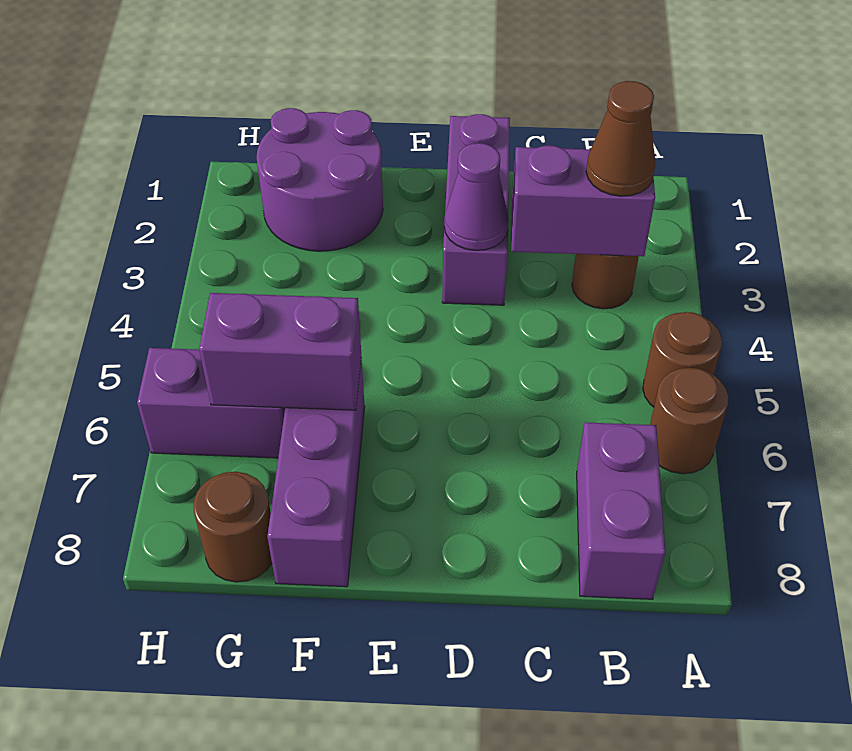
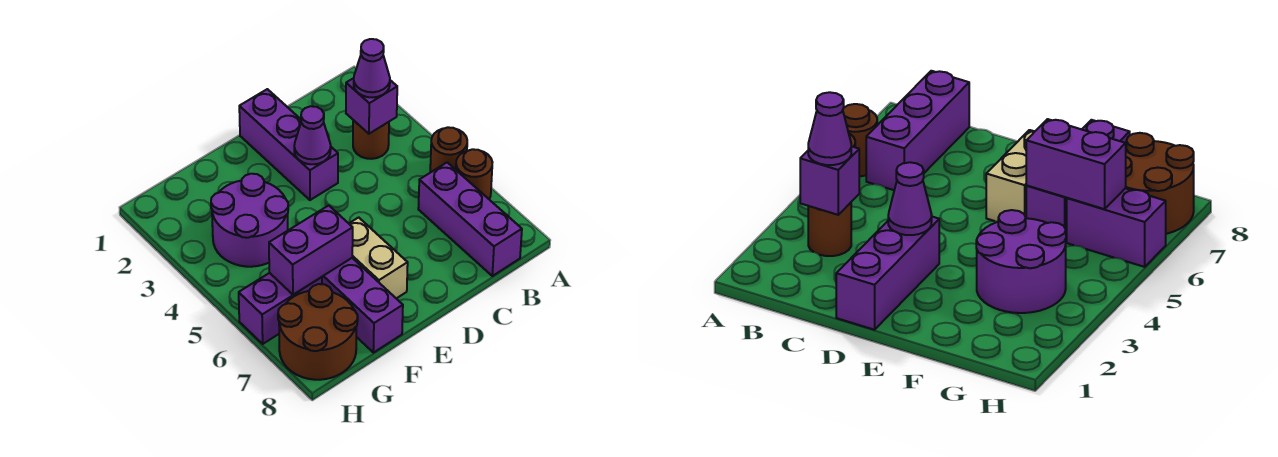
purple brick B3:C3 level 2 -> purple brick B3 level 2
brown cone B3 level 3 -> purple cone B3 level 3
purple brick B7:B8 level 1 -> purple brick B6:B8 level 1
none -> tan brick E6:E7 level 1
purple round brick F1:G2 level 1 -> purple round brick F3:G4 level 1
brown round brick G8 level 1 -> brown round brick G7:H8 level 1

